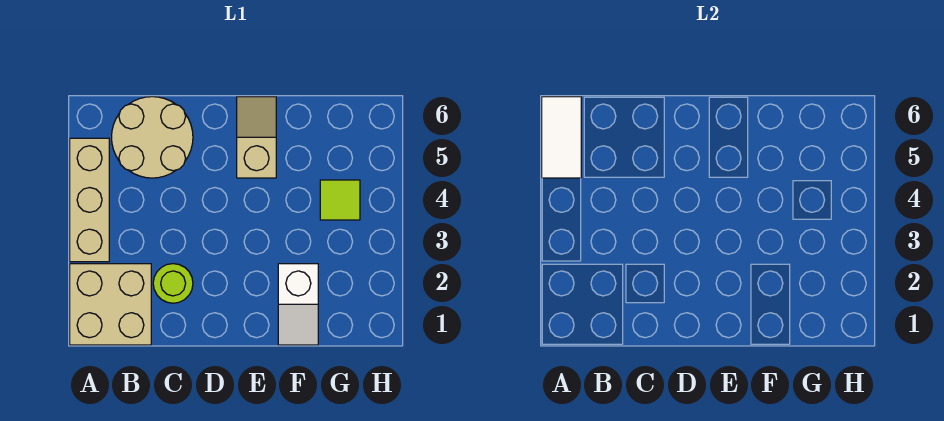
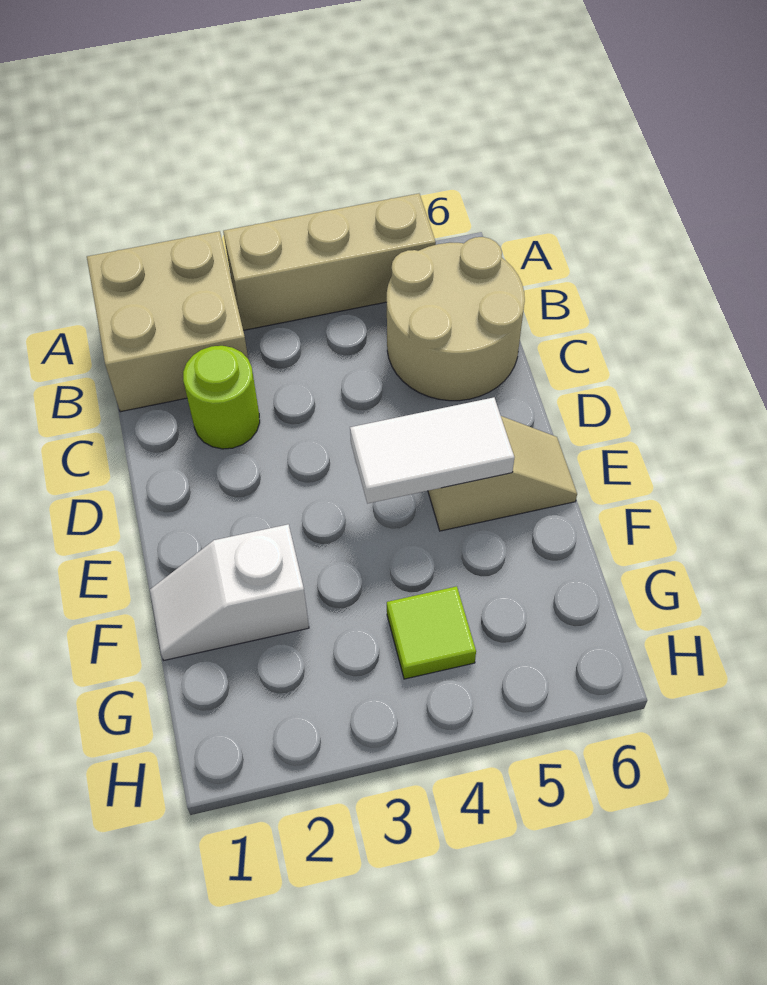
white tile A5:A6 level 2 -> white tile E4:E5 level 2

